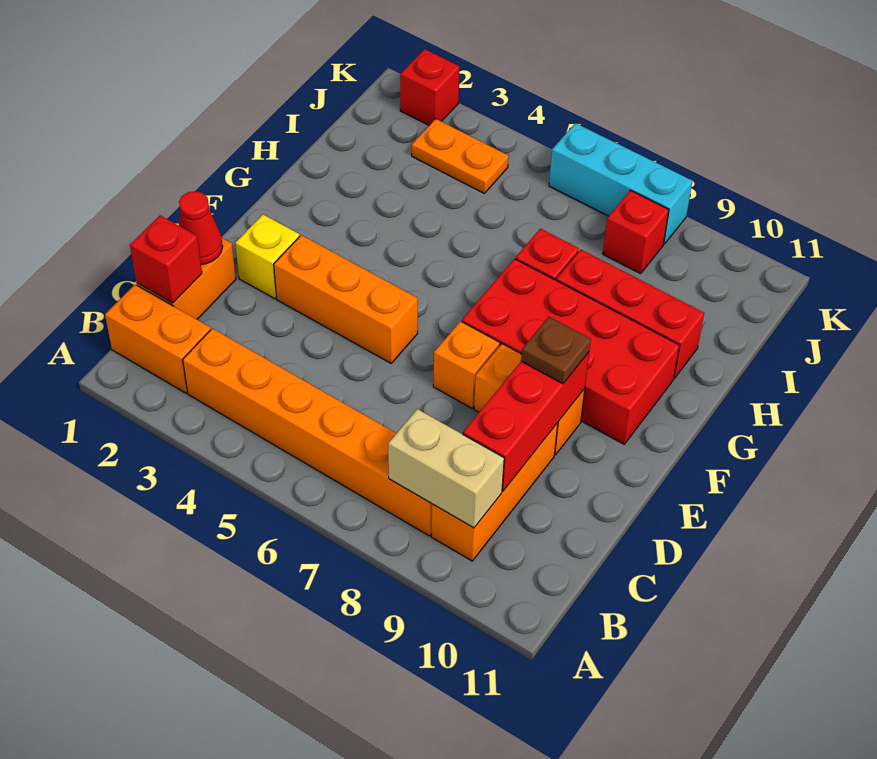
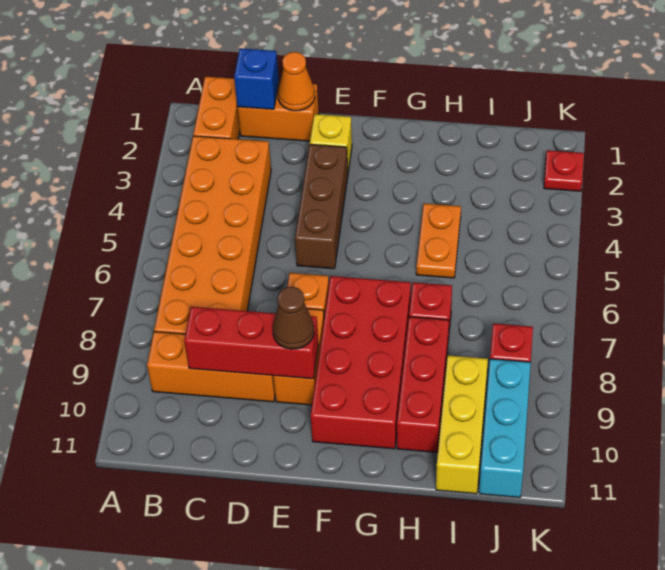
orange brick B3:B8 level 1 -> orange brick B3:C8 level 1
tan brick B8:B9 level 2 -> none
red brick C1 level 2 -> blue brick C1 level 2
red cone D1 level 2 -> orange cone D1 level 2
orange brick E3:E5 level 1 -> brown brick E3:E5 level 1
brown plate E9 level 3 -> brown cone E9 level 3
none -> yellow brick I9:I11 level 1
orange plate J3:J4 level 1 -> orange plate H4:H5 level 1
red brick K2 level 1 -> red plate K2 level 1
cyan brick K6:K8 level 1 -> cyan brick J9:J11 level 1

